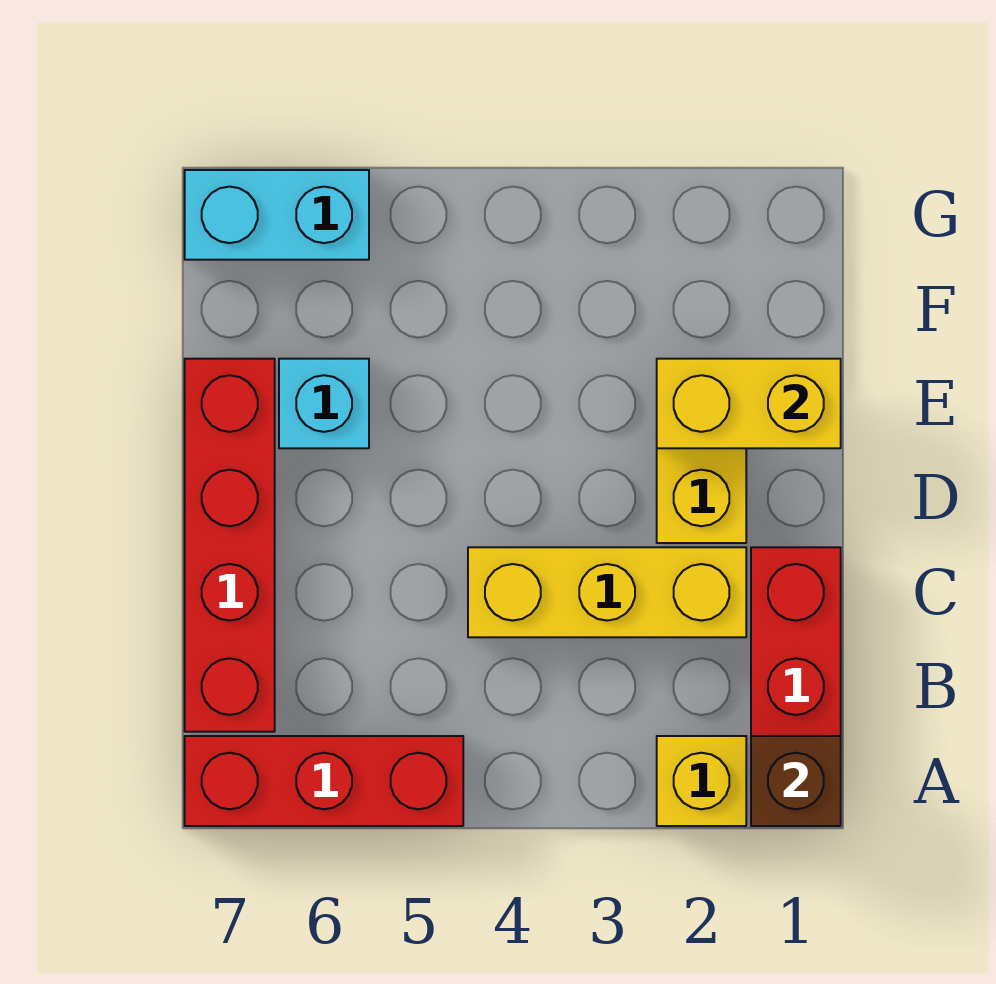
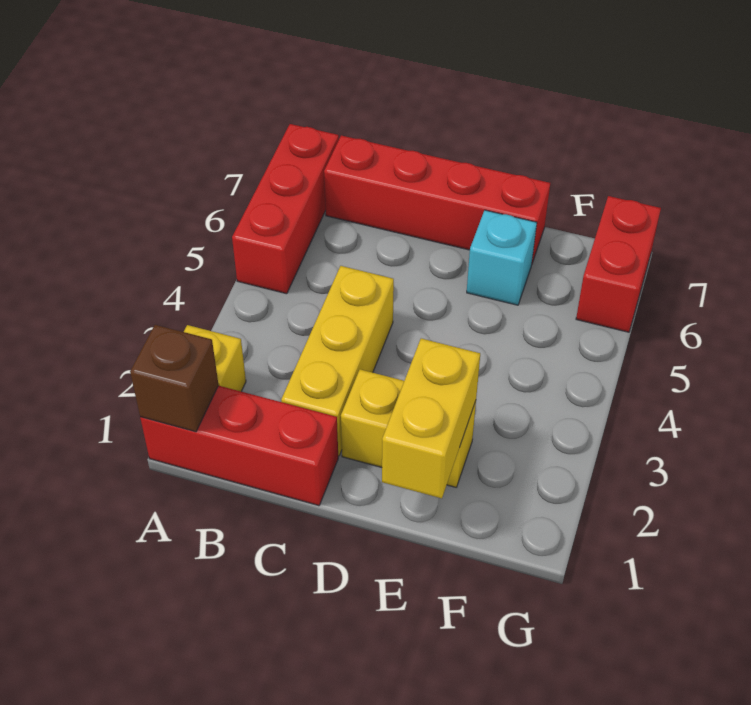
cyan brick G6:G7 level 1 -> red brick G6:G7 level 1

